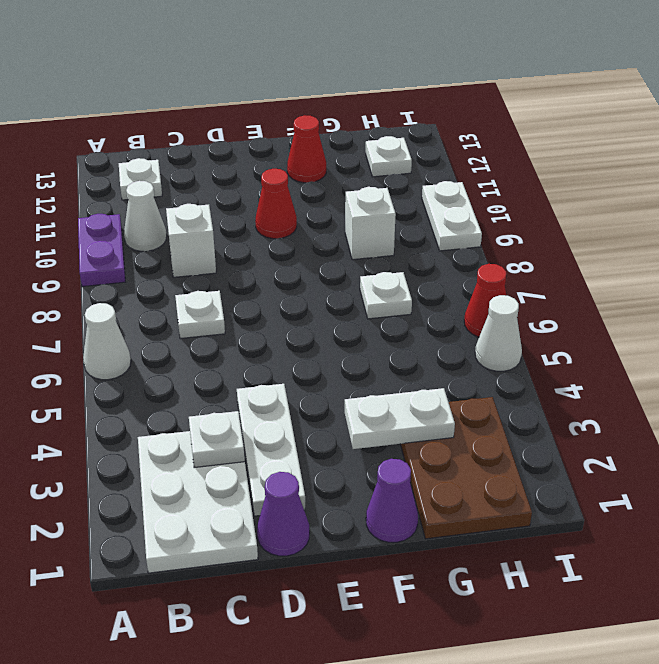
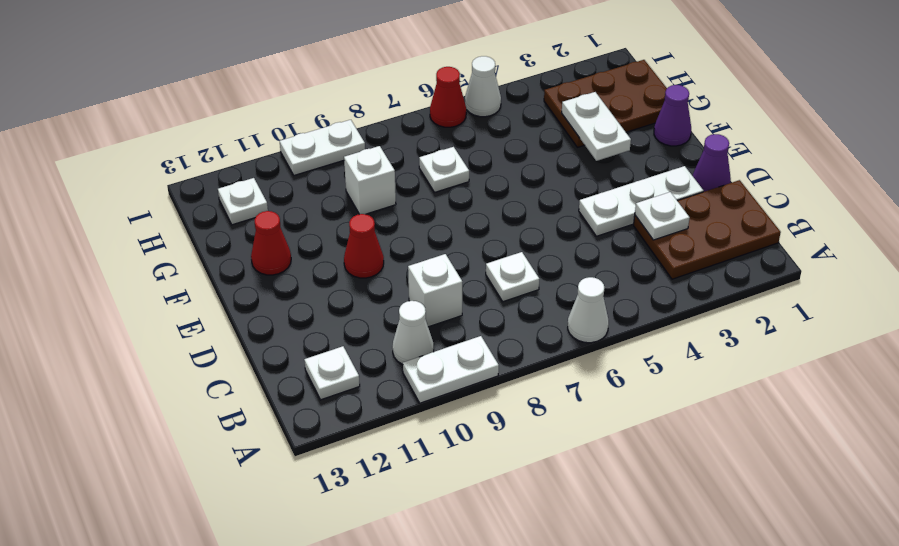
purple plate A9:A10 level 1 -> white plate A9:A10 level 1
white plate B1:C3 level 1 -> brown plate B1:C3 level 1

